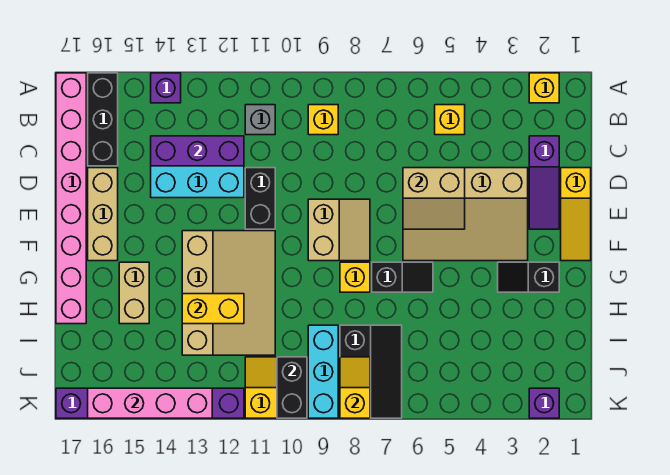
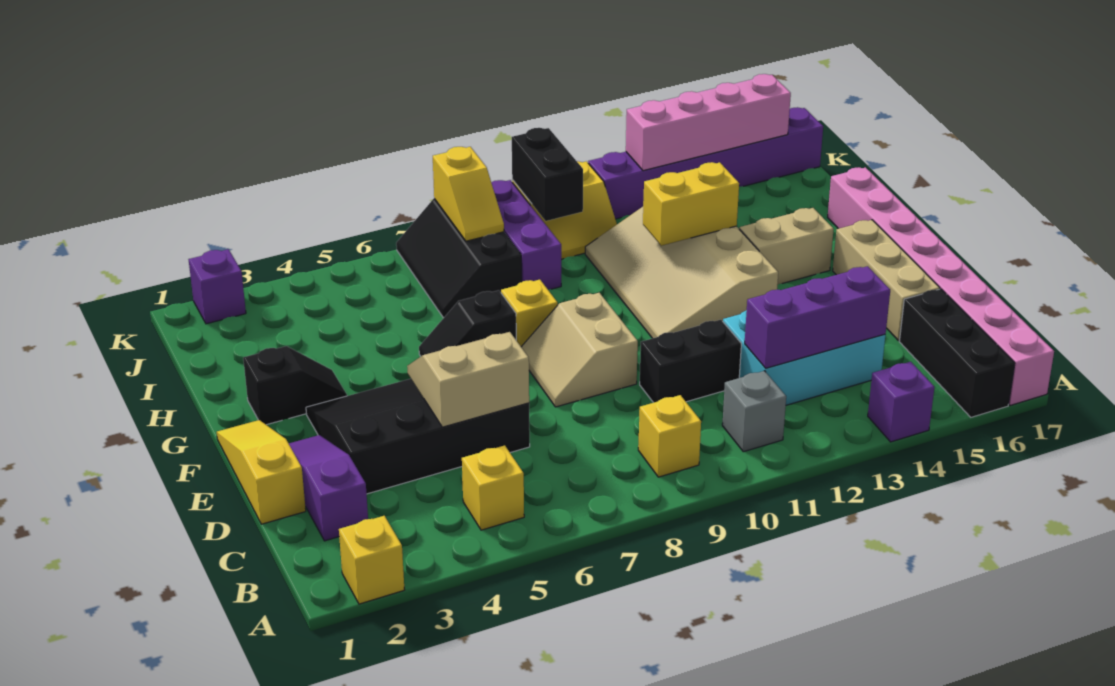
tan slope D3:F6 level 1 top D -> black slope D3:F6 level 1 top D
black brick D11:E11 level 1 -> black brick D10:D11 level 1
tan brick G15:H15 level 1 -> tan brick G14:G15 level 1
cyan brick I9:K9 level 1 -> purple brick I9:K9 level 1

